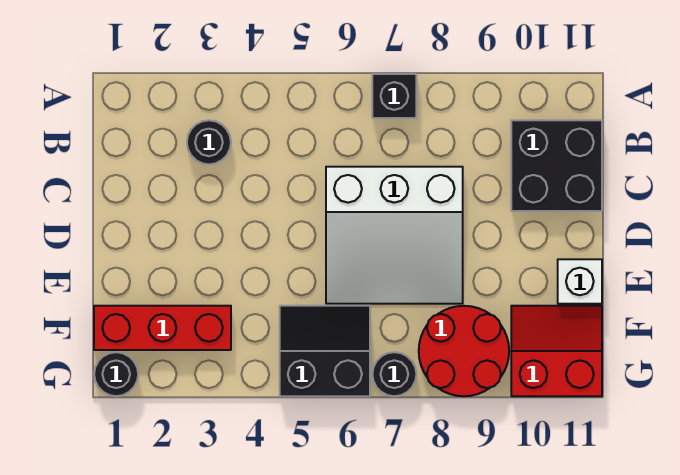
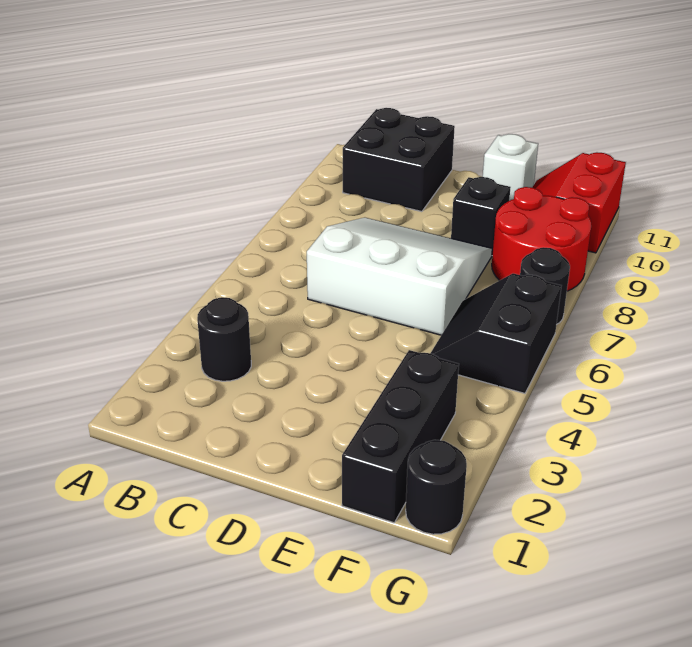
black brick A7 level 1 -> black brick E9 level 1
white slope C6:E8 level 1 top C -> white slope C6:E8 level 1 top 6
red brick F1:F3 level 1 -> black brick F1:F3 level 1

